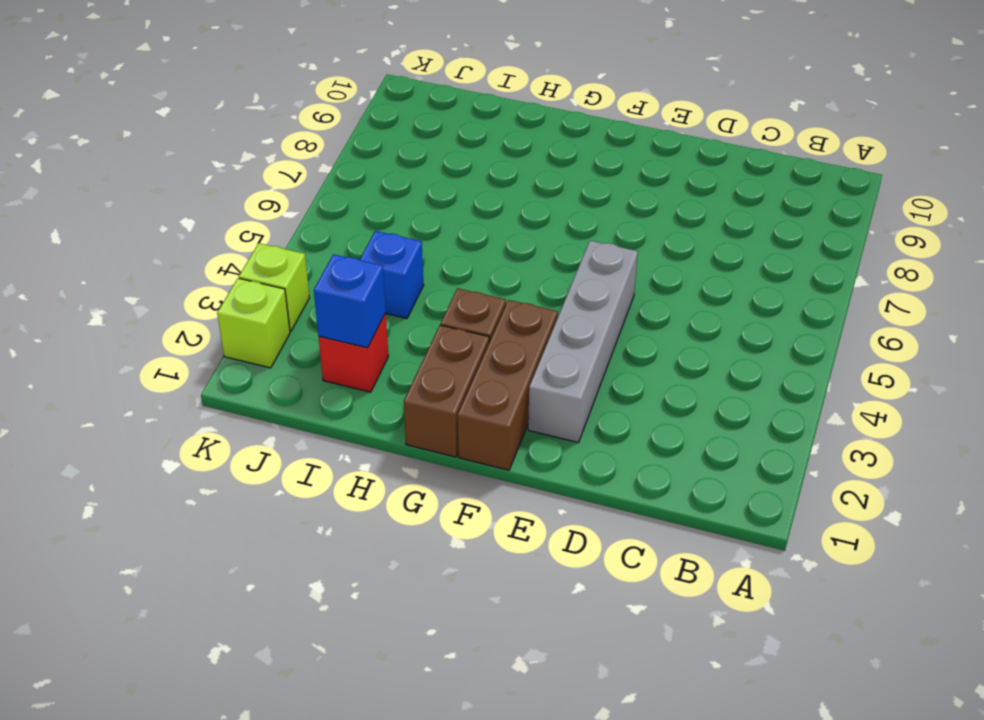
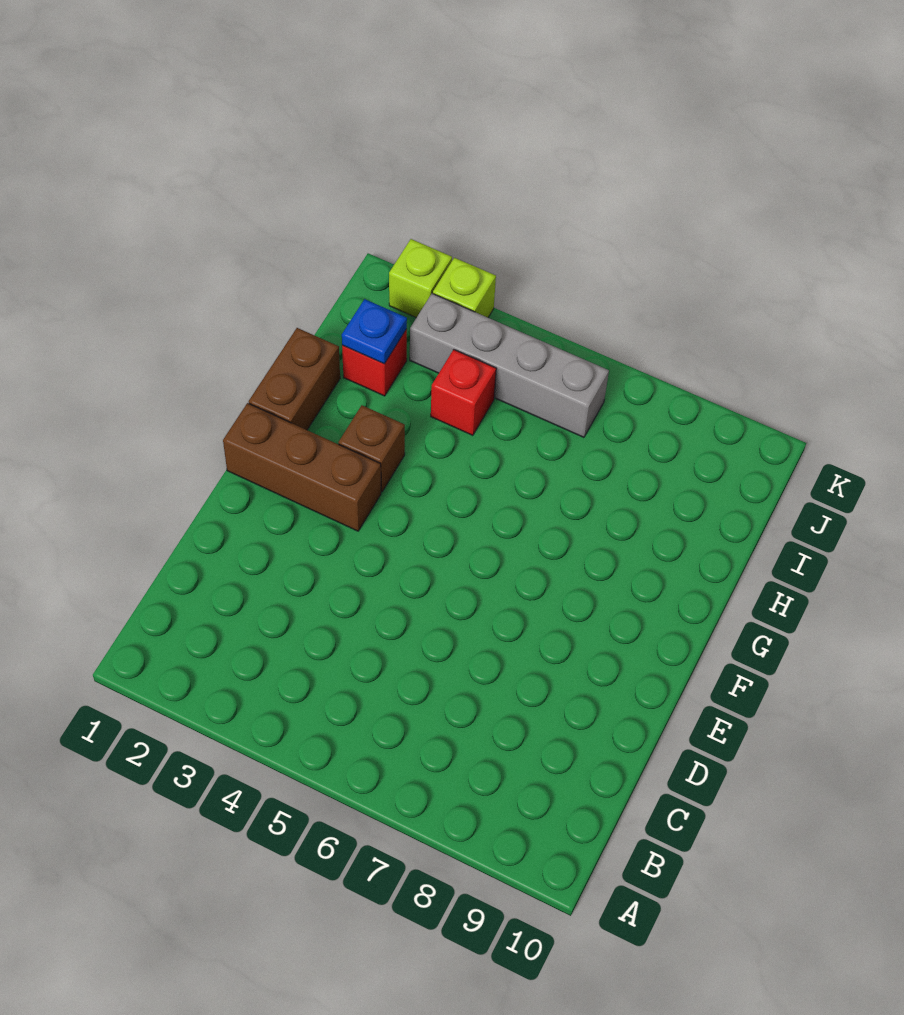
grey brick E2:E5 level 1 -> grey brick J3:J6 level 1
brown brick G1:G2 level 1 -> brown brick G1:H1 level 1
blue brick I2 level 2 -> blue plate I2 level 2
blue brick I4 level 1 -> red brick I4 level 1

